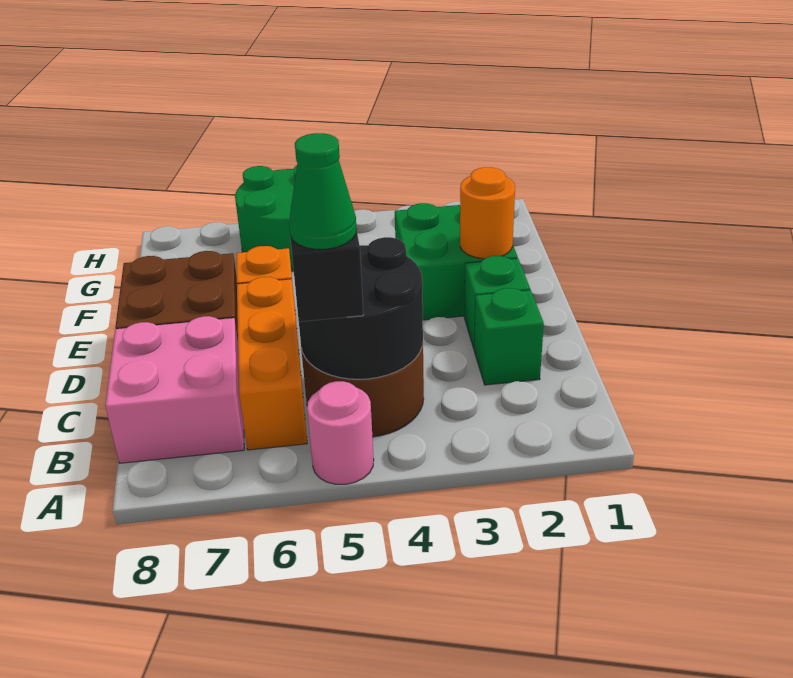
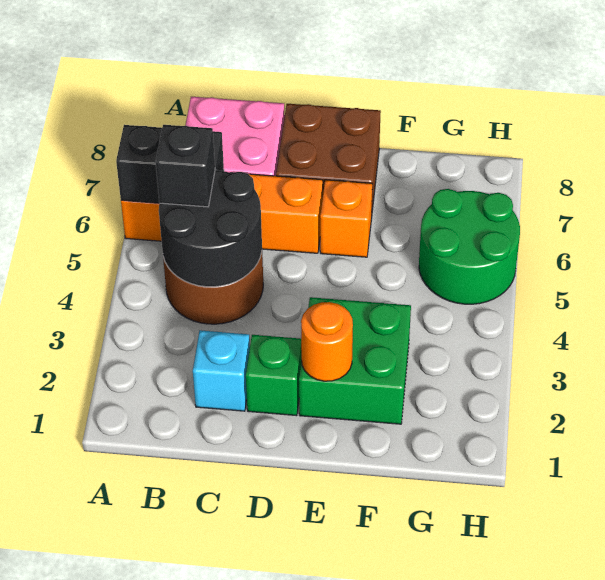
pink round brick A5 level 1 -> none
none -> black brick A6:B6 level 2
green cone B5 level 4 -> none
orange brick B6:D6 level 1 -> orange brick A6:D6 level 1
green brick C2 level 1 -> cyan brick C2 level 1

